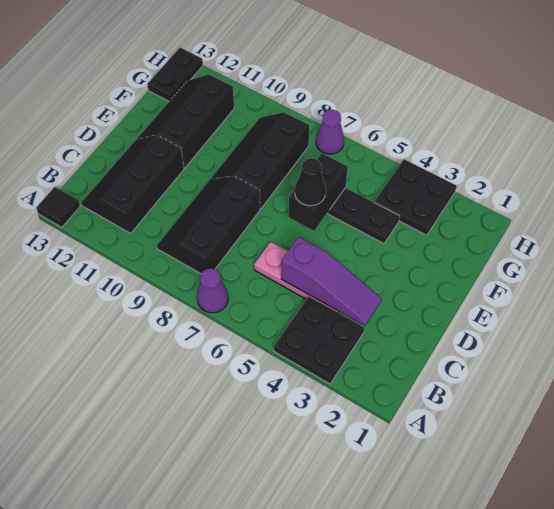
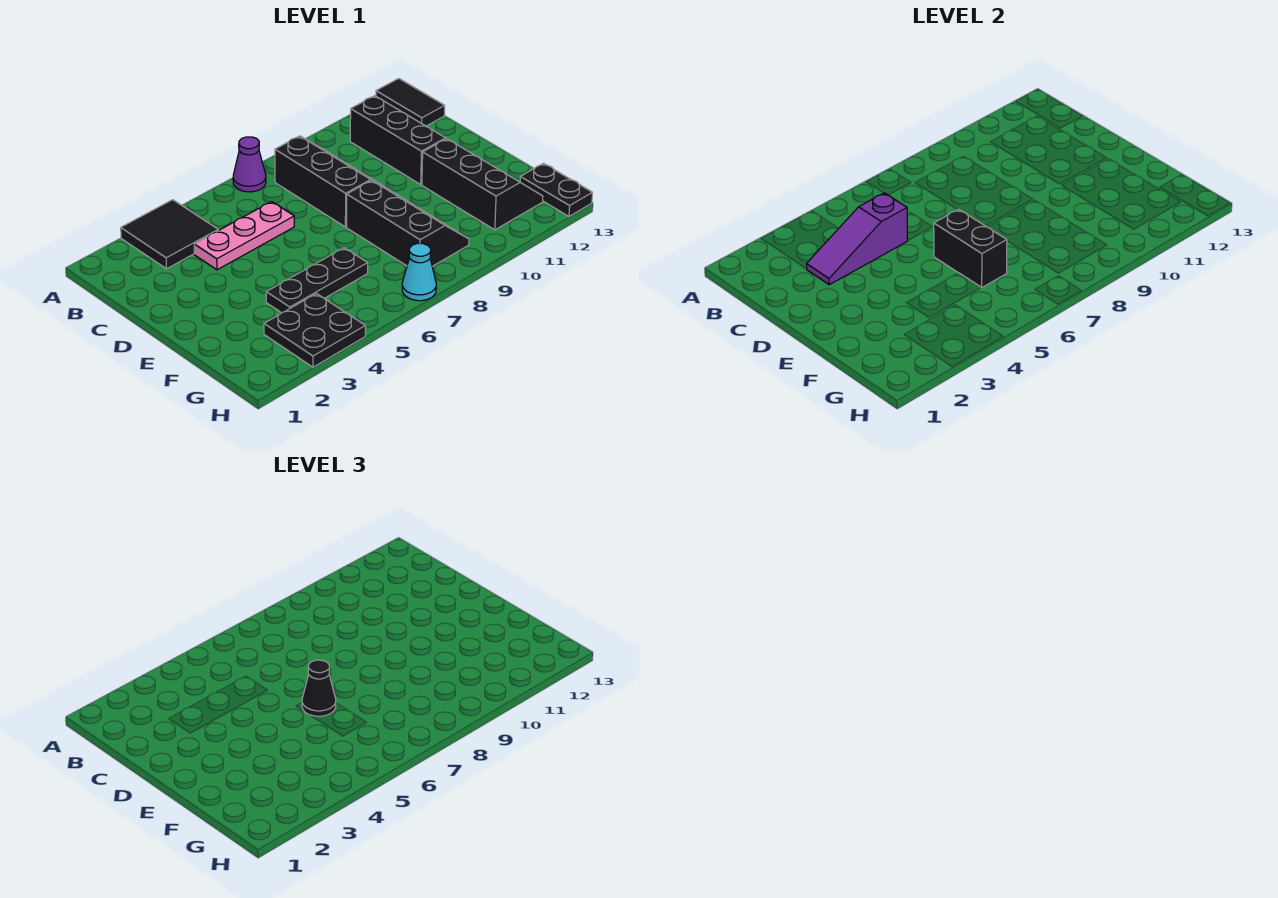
black plate A3:B4 level 1 -> black tile A3:B4 level 1
black tile A13 level 1 -> black tile A13:B13 level 1
purple cone H7 level 1 -> cyan cone H7 level 1

